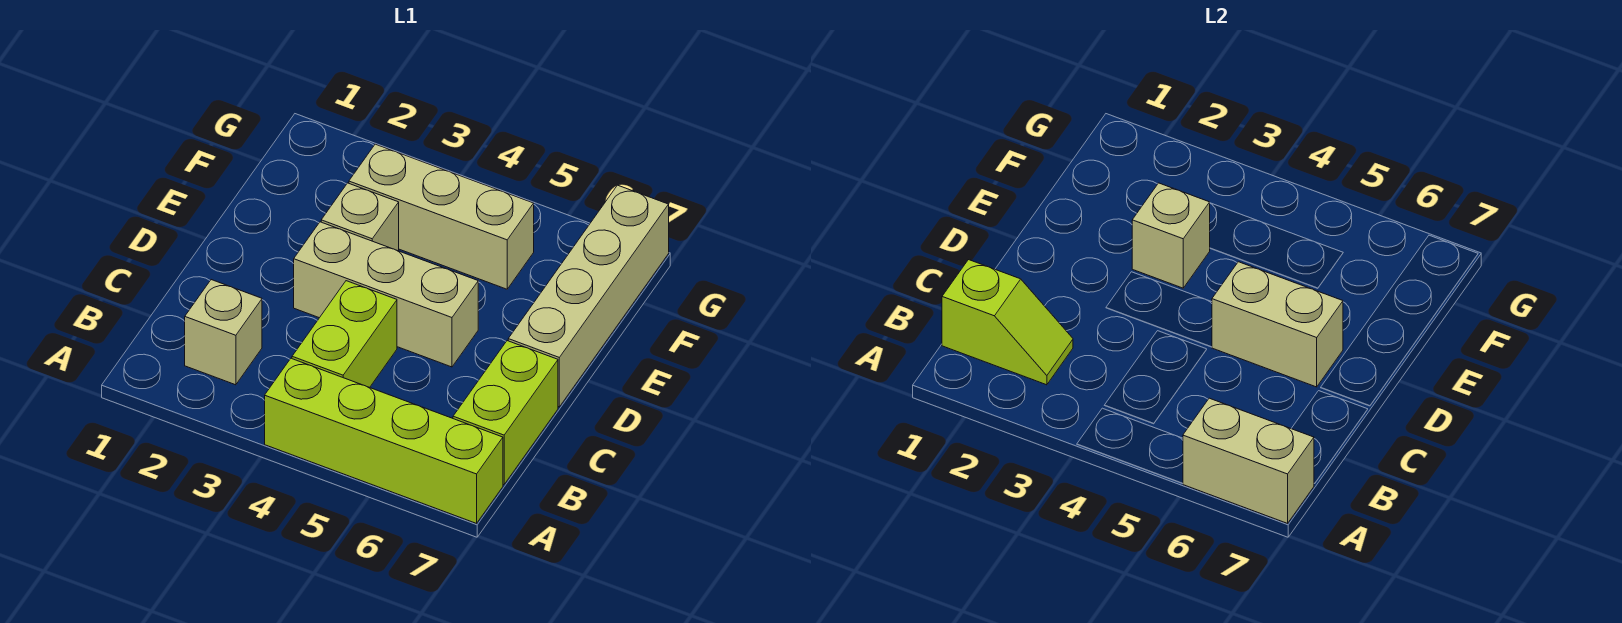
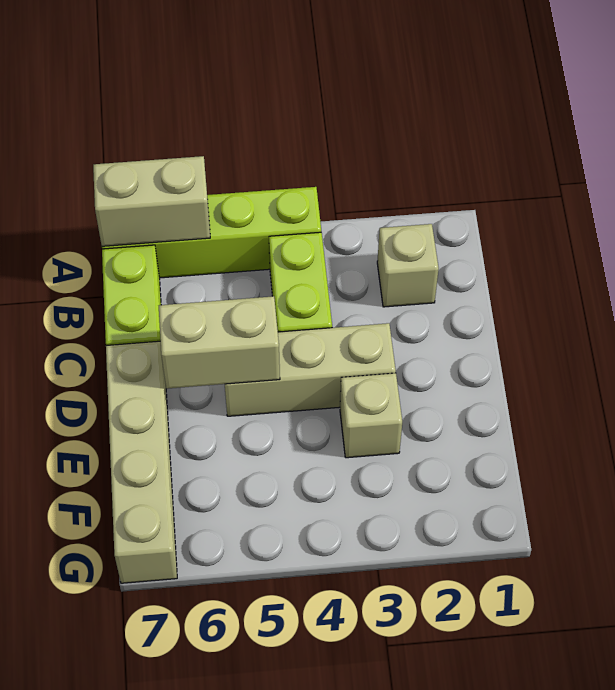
lime slope B1:B2 level 2 top 1 -> none
tan brick E3 level 2 -> none
tan brick F3:F5 level 1 -> none

